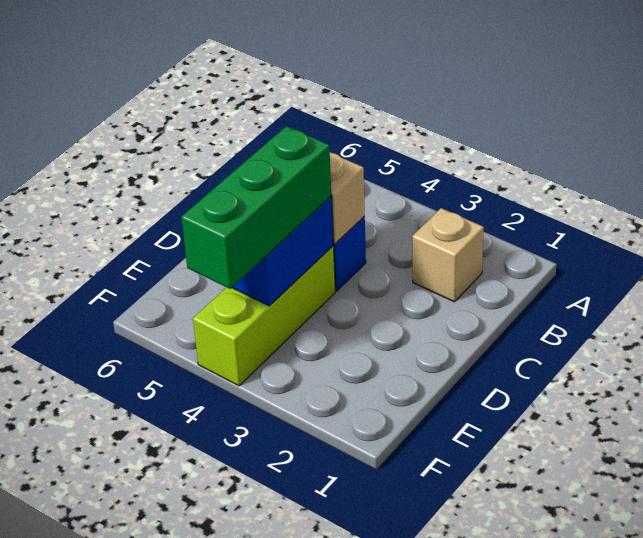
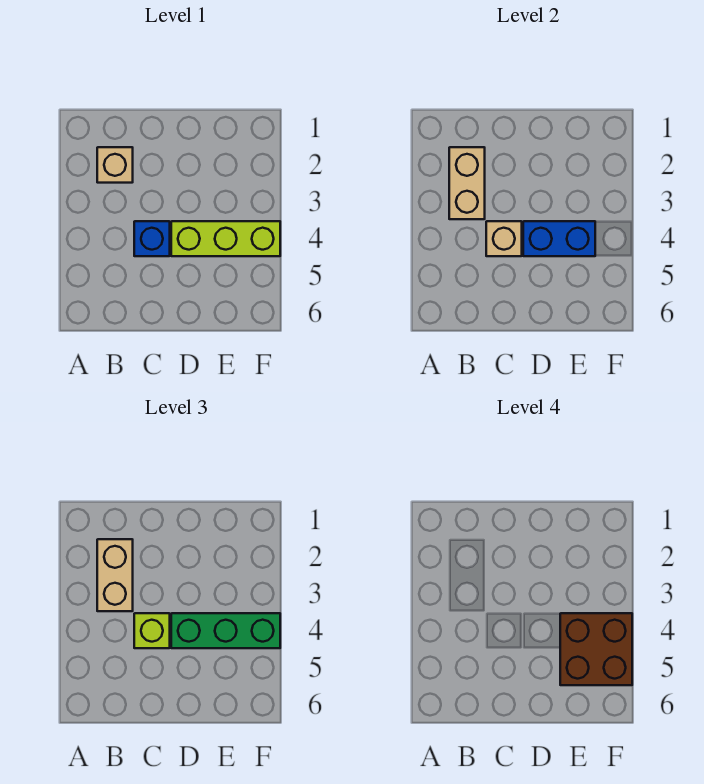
none -> tan brick B2:B3 level 2
none -> tan brick B2:B3 level 3
none -> lime brick C4 level 3
none -> brown brick E4:F5 level 4

